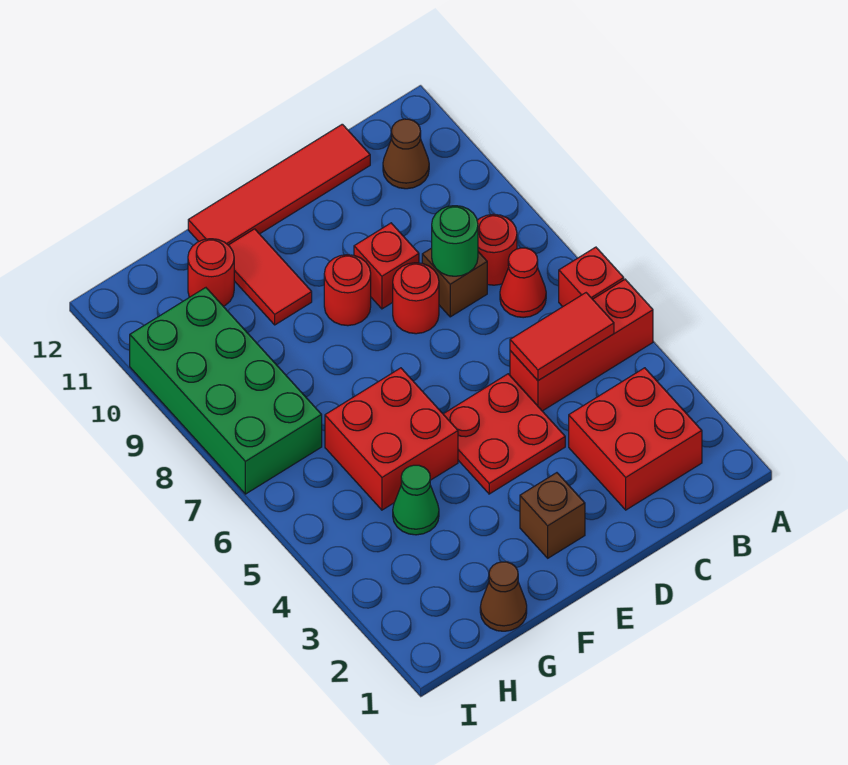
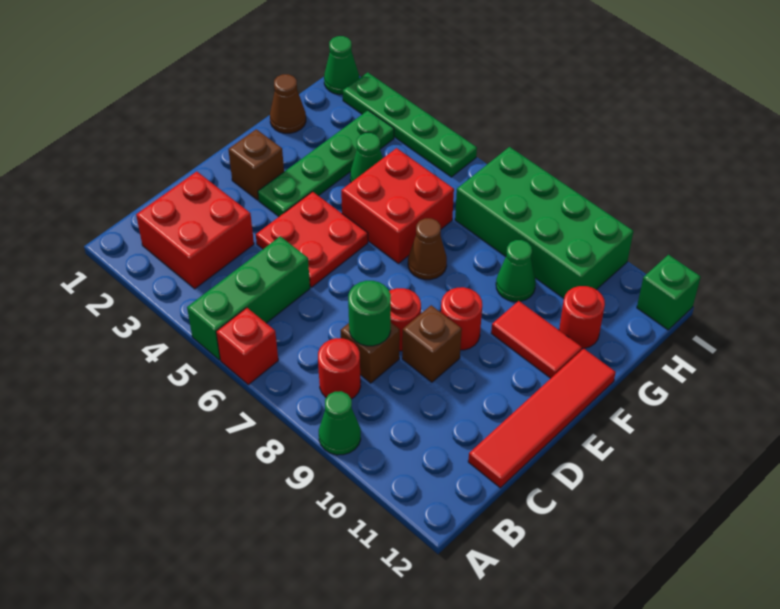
red brick A5:C5 level 1 -> green brick A5:C5 level 1
none -> green cone A9 level 1
red tile B5:C5 level 2 -> none
red cone B7 level 1 -> none
brown cone B11 level 1 -> brown cone F7 level 1
red brick D9 level 1 -> brown brick D9 level 1
none -> green plate E3:H3 level 1
none -> green cone G9 level 1
none -> green cone I1 level 1
none -> green plate I2:I5 level 1
none -> green brick I12 level 1

